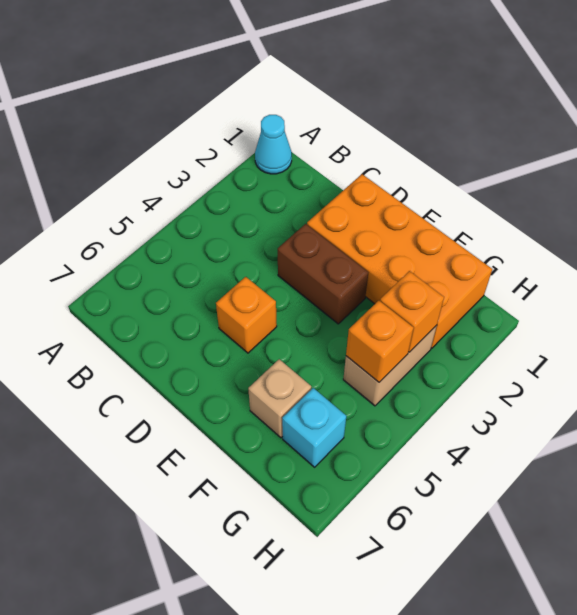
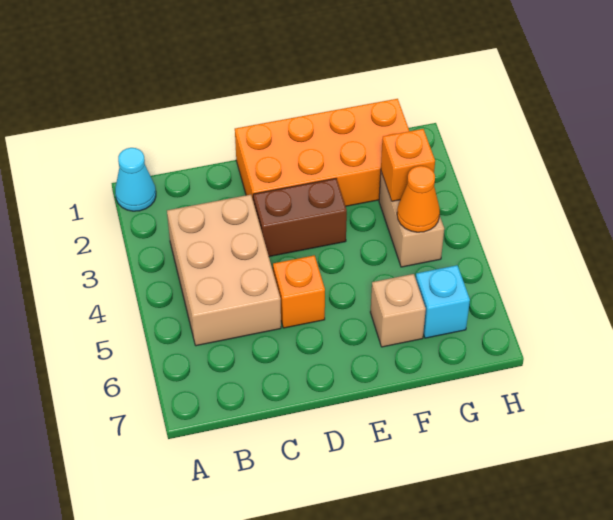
none -> tan brick B3:C5 level 1
orange brick G4 level 2 -> orange cone G4 level 2

